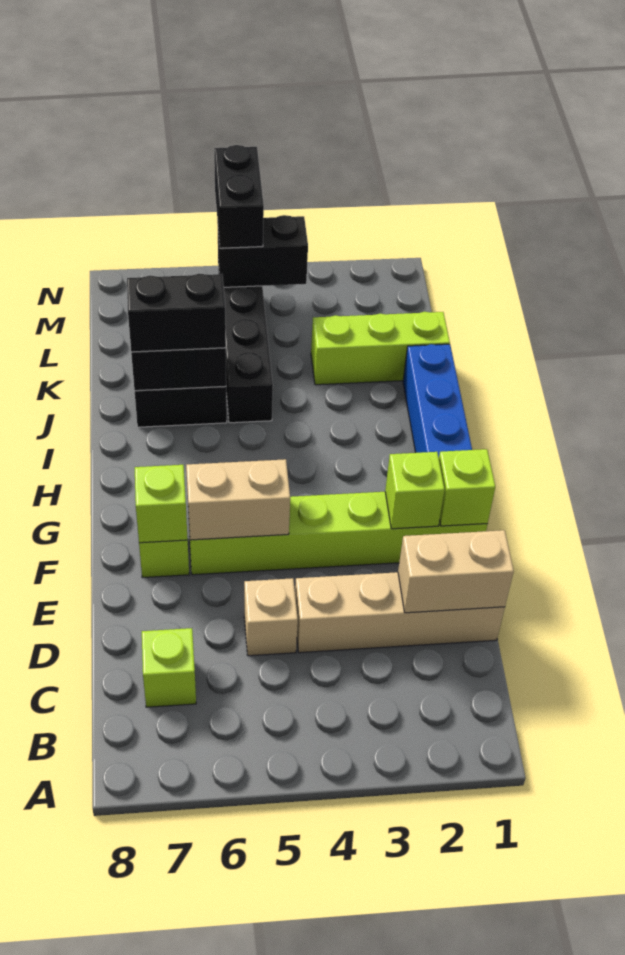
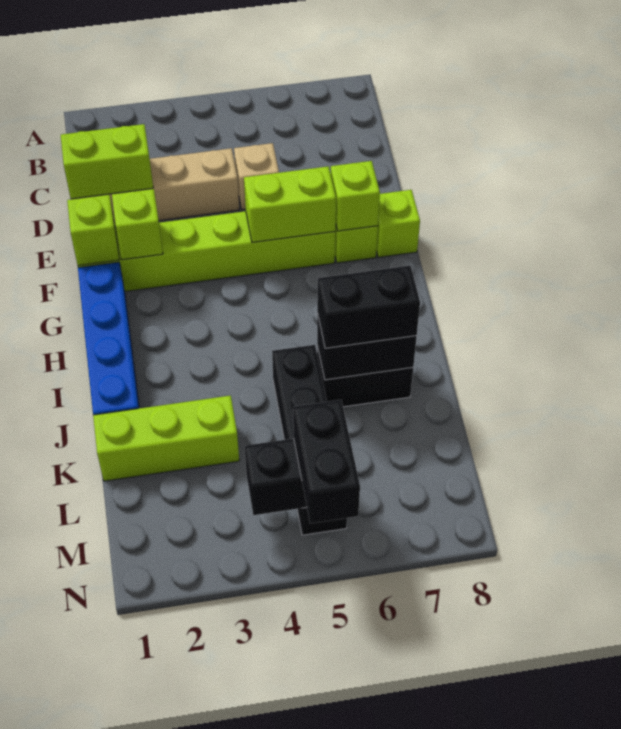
lime brick C7 level 1 -> lime brick F8 level 1
tan brick D1:D2 level 2 -> lime brick D1:D2 level 2
tan brick F5:F6 level 2 -> lime brick F5:F6 level 2

